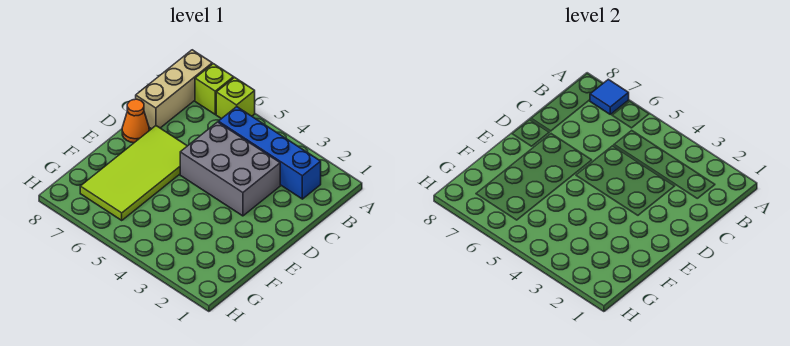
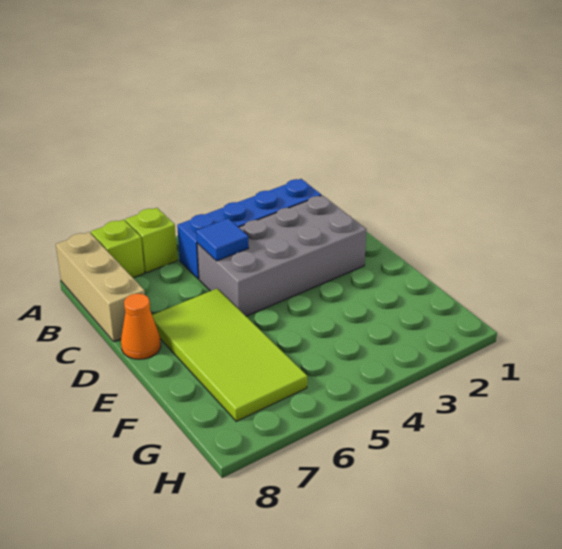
blue tile A7 level 2 -> blue tile C5 level 2
grey brick C3:D5 level 1 -> grey brick C2:D5 level 1

